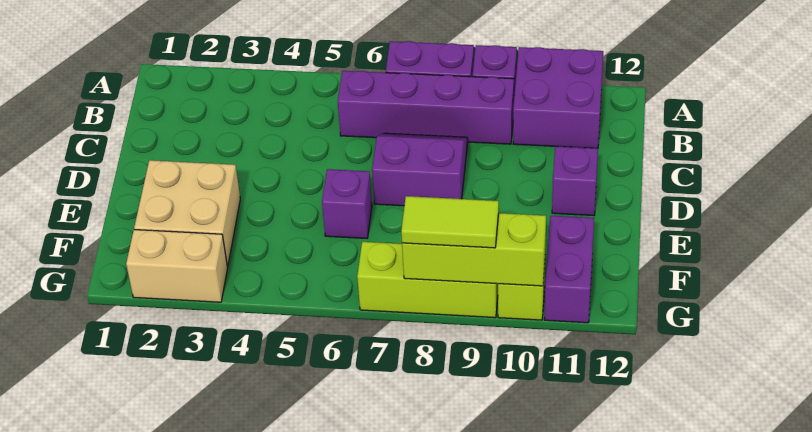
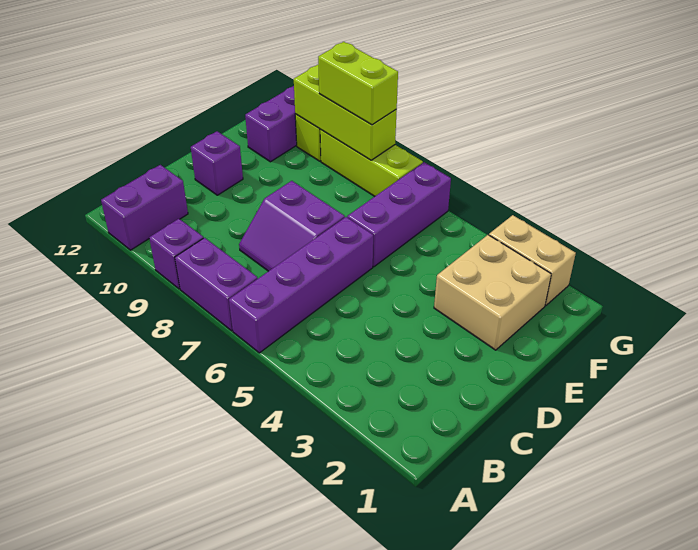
purple brick A10:B11 level 1 -> purple brick A11:B11 level 1
purple brick B6:B9 level 1 -> purple brick A6:D6 level 1
purple brick E6 level 1 -> purple brick E6:G6 level 1
lime tile G8:G9 level 3 -> lime brick G8:G9 level 3

